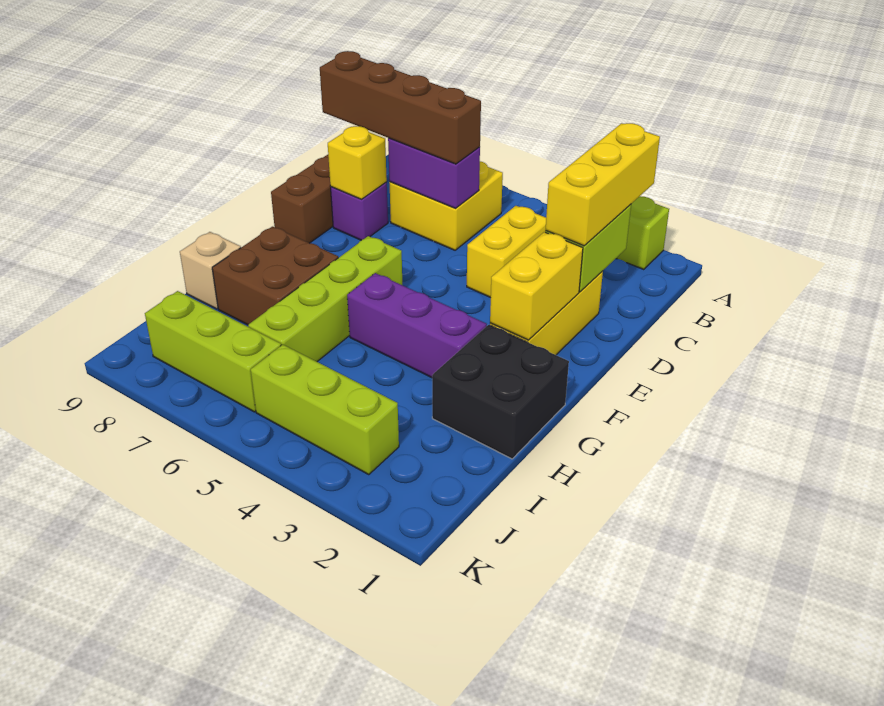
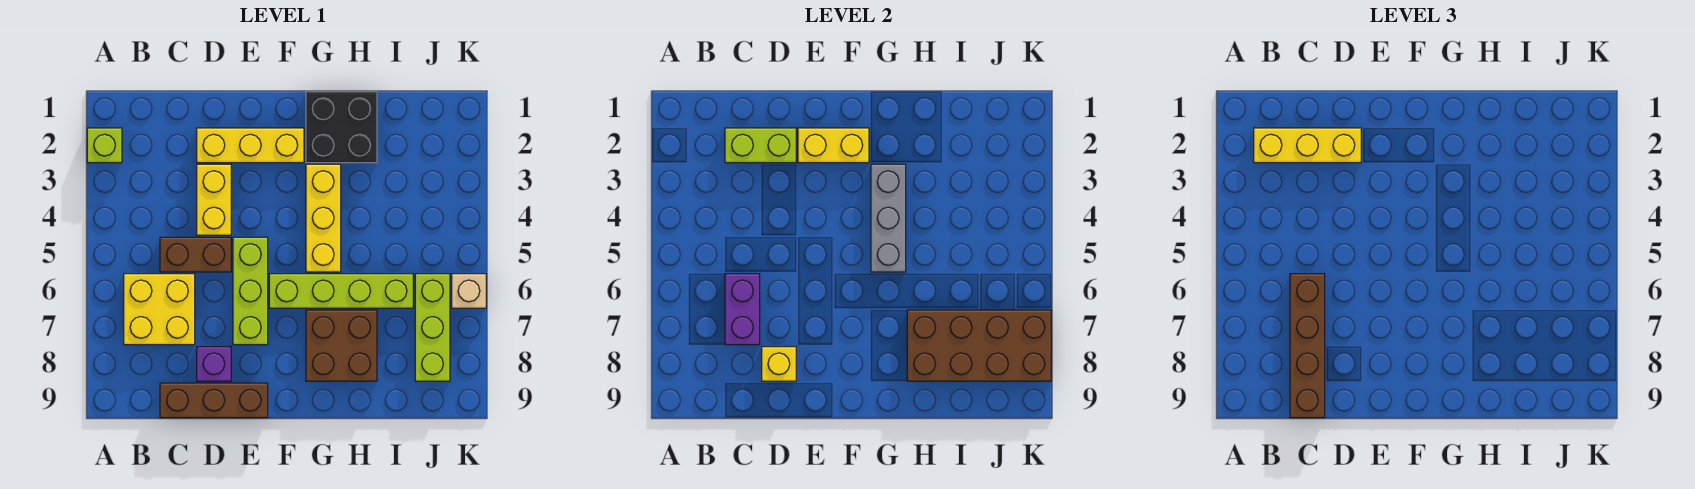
yellow brick C4:D4 level 1 -> yellow brick D3:D4 level 1
none -> brown brick C5:D5 level 1
purple brick G3:G5 level 1 -> yellow brick G3:G5 level 1
none -> grey brick G3:G5 level 2
none -> brown brick H7:K8 level 2
tan brick H9 level 1 -> tan brick K6 level 1
lime brick J3:J5 level 1 -> lime brick E5:E7 level 1

